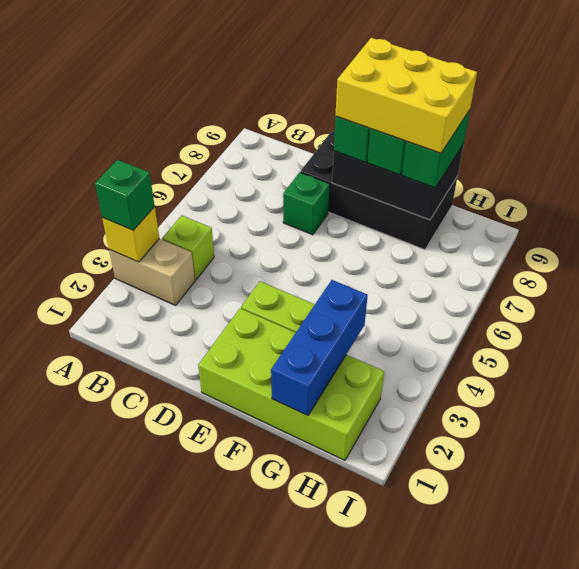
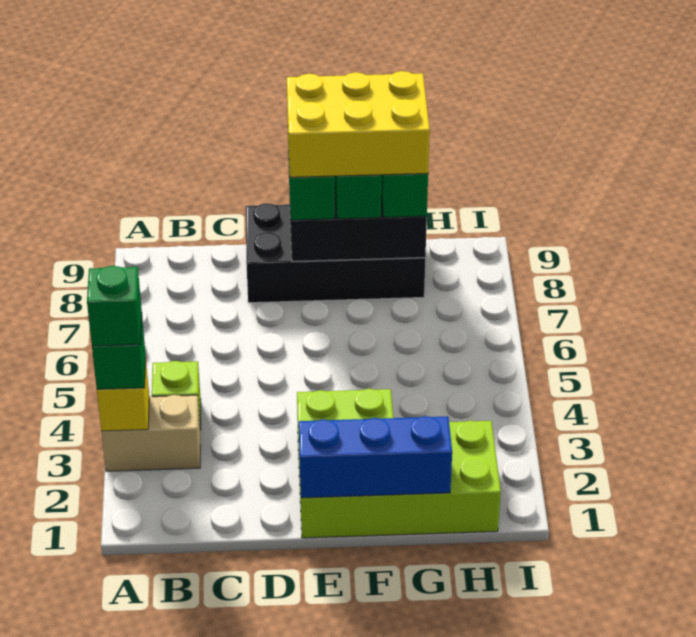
green brick D7 level 1 -> green brick A3 level 4
blue brick G1:G3 level 2 -> blue brick E1:G1 level 2

